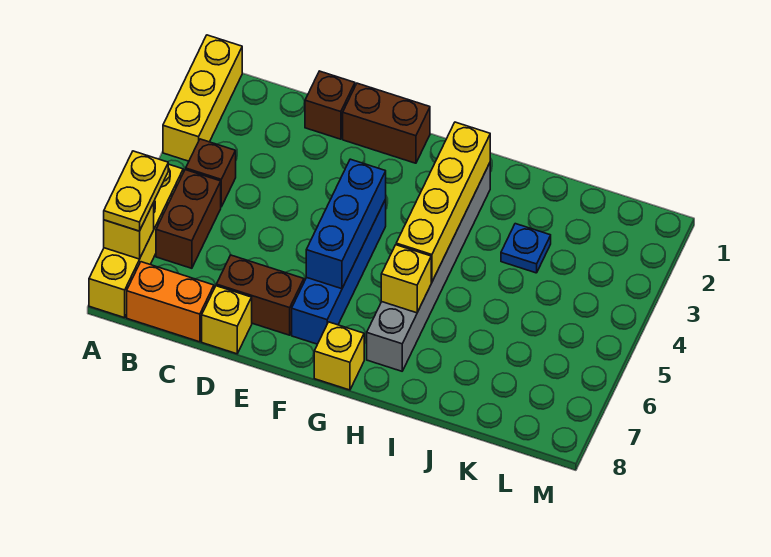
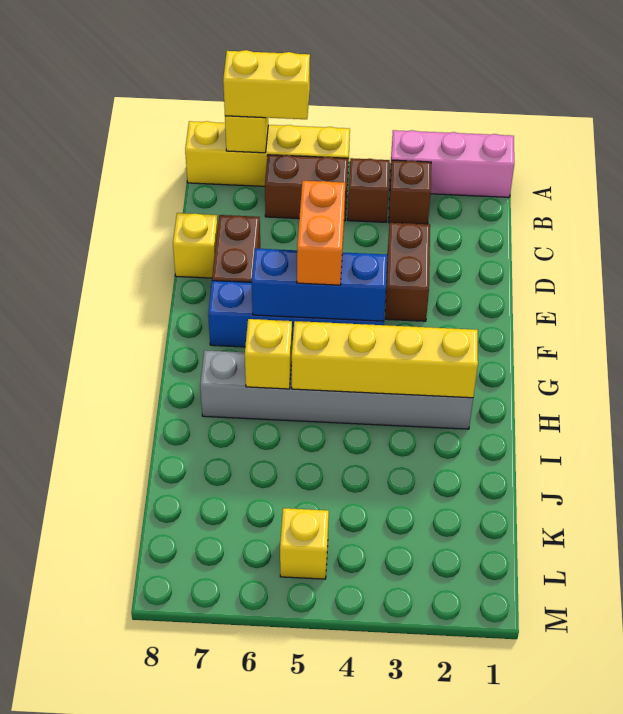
yellow brick A1:A3 level 1 -> pink brick A1:A3 level 1
yellow plate A6:A7 level 3 -> yellow brick A6:A7 level 3
orange brick B8:C8 level 1 -> orange brick E5:F5 level 3
brown brick D1 level 1 -> brown brick B3 level 1
brown brick E1:F1 level 1 -> brown brick D3:E3 level 1
yellow brick G8 level 1 -> yellow brick L5 level 1
blue plate J3 level 1 -> none

